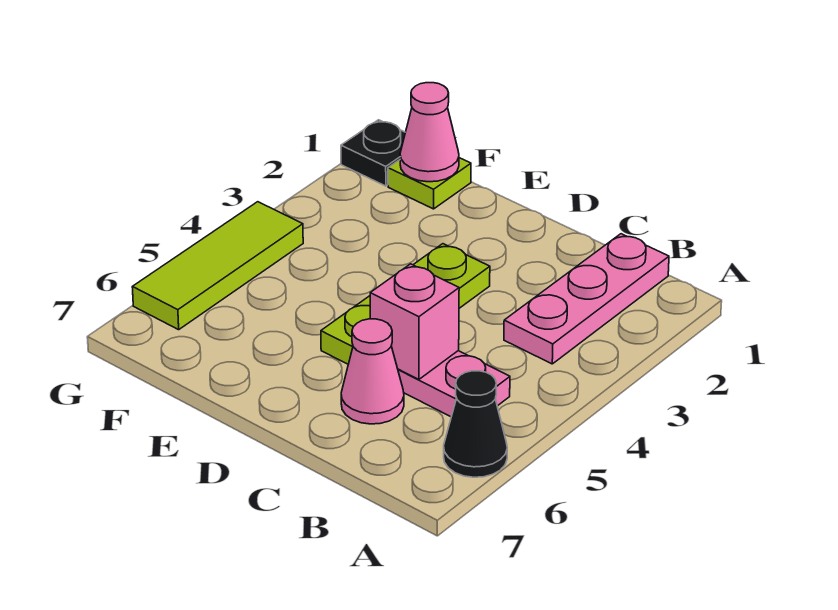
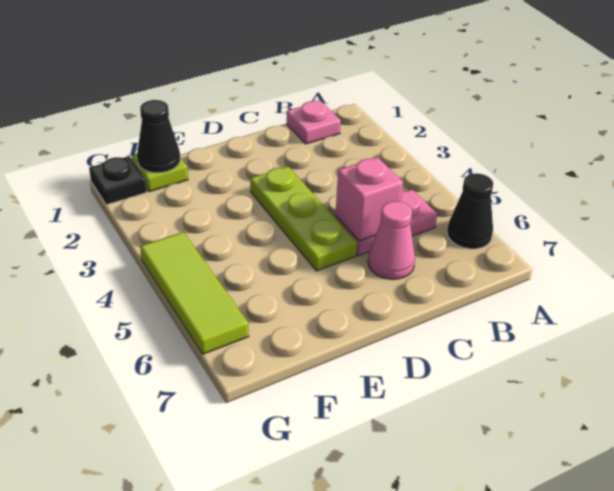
pink plate B1:B3 level 1 -> pink plate B1 level 1
pink cone F1 level 2 -> black cone F1 level 2

